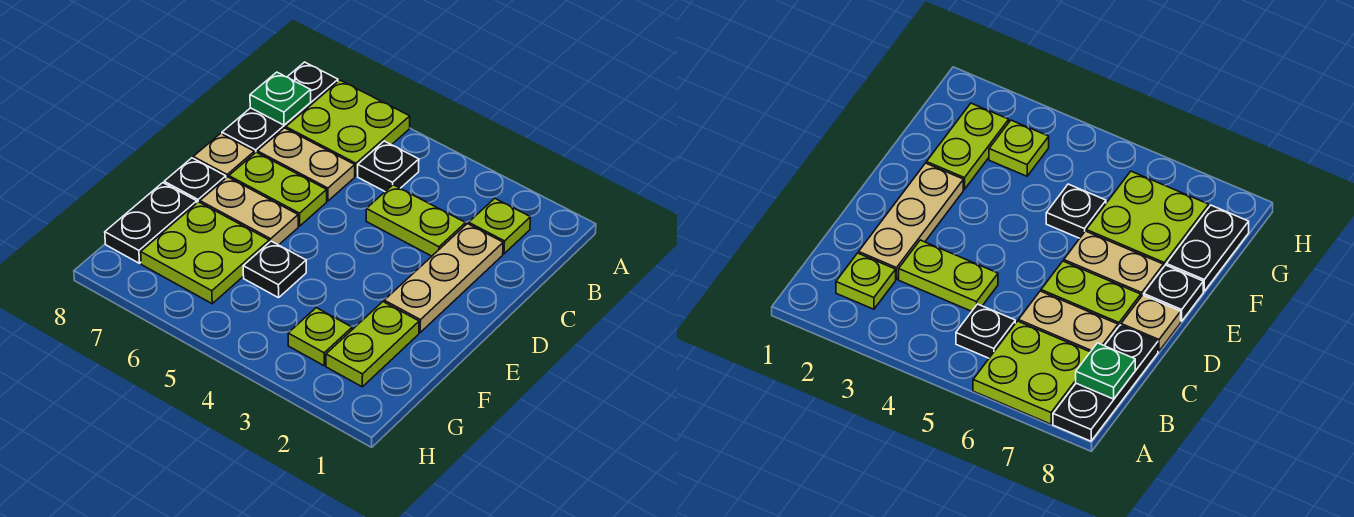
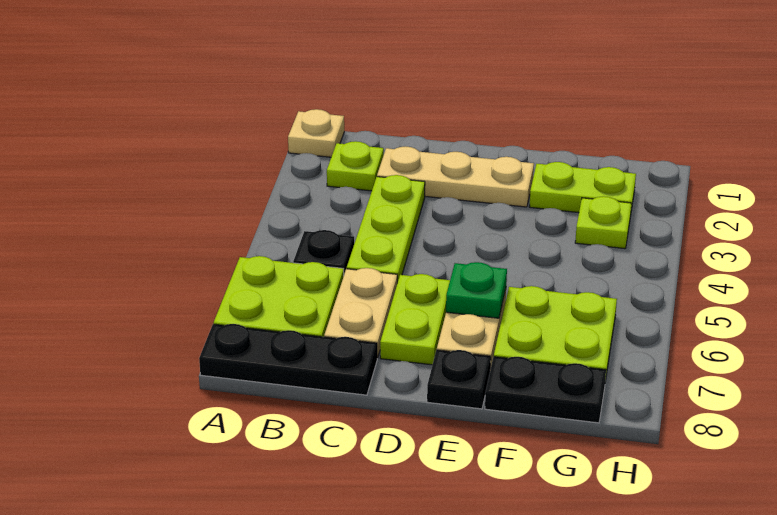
green plate B8 level 2 -> green plate E6 level 2
lime plate C3:C4 level 1 -> lime plate C3:C5 level 1
tan plate D8 level 1 -> tan plate A1 level 1
black plate F5 level 1 -> none

